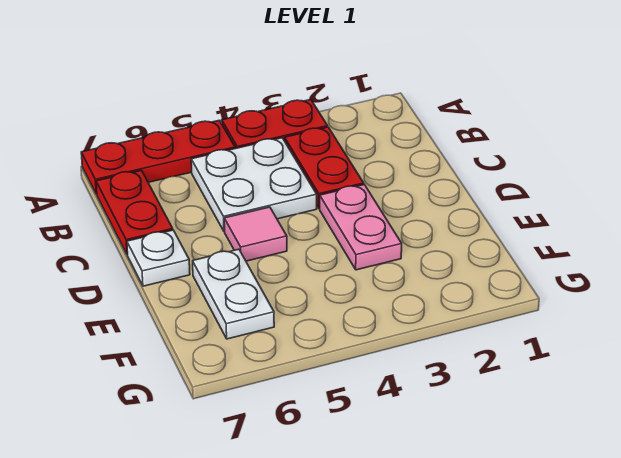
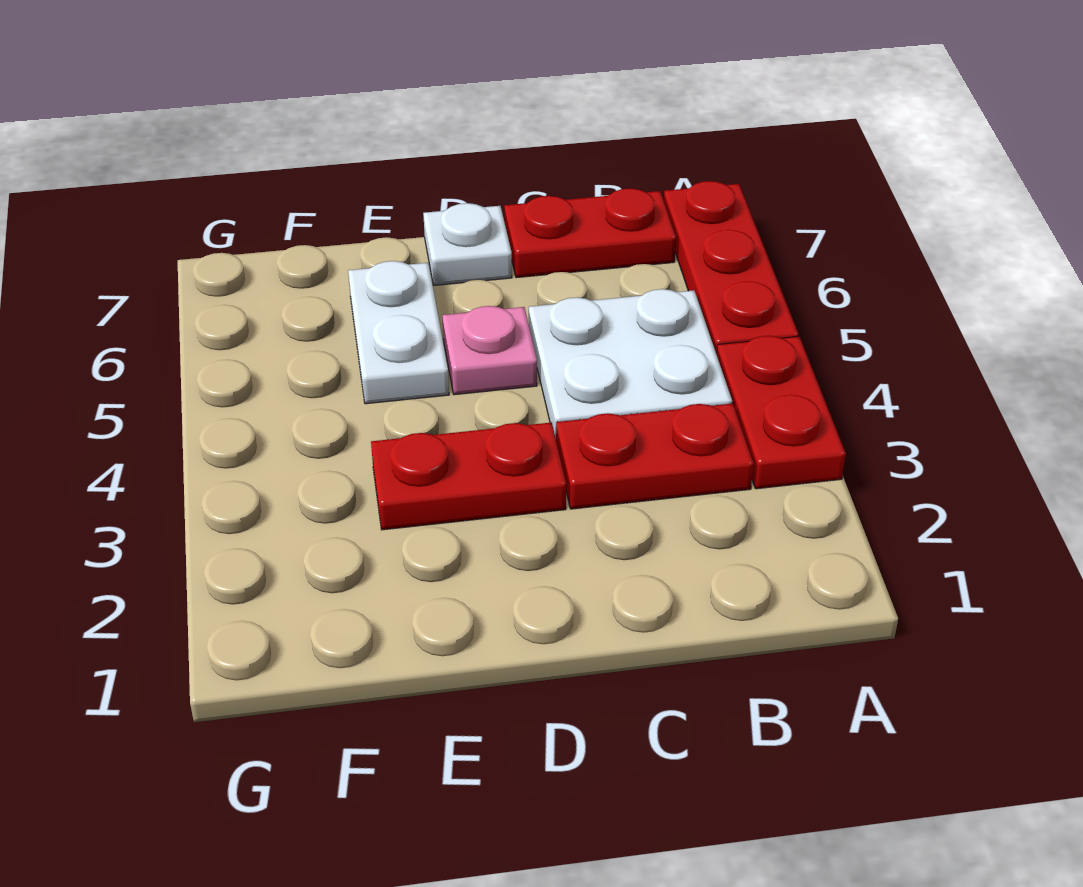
pink plate D3:E3 level 1 -> red plate D3:E3 level 1
pink tile D5 level 1 -> pink plate D5 level 1
white plate E6:F6 level 1 -> white plate E5:E6 level 1

